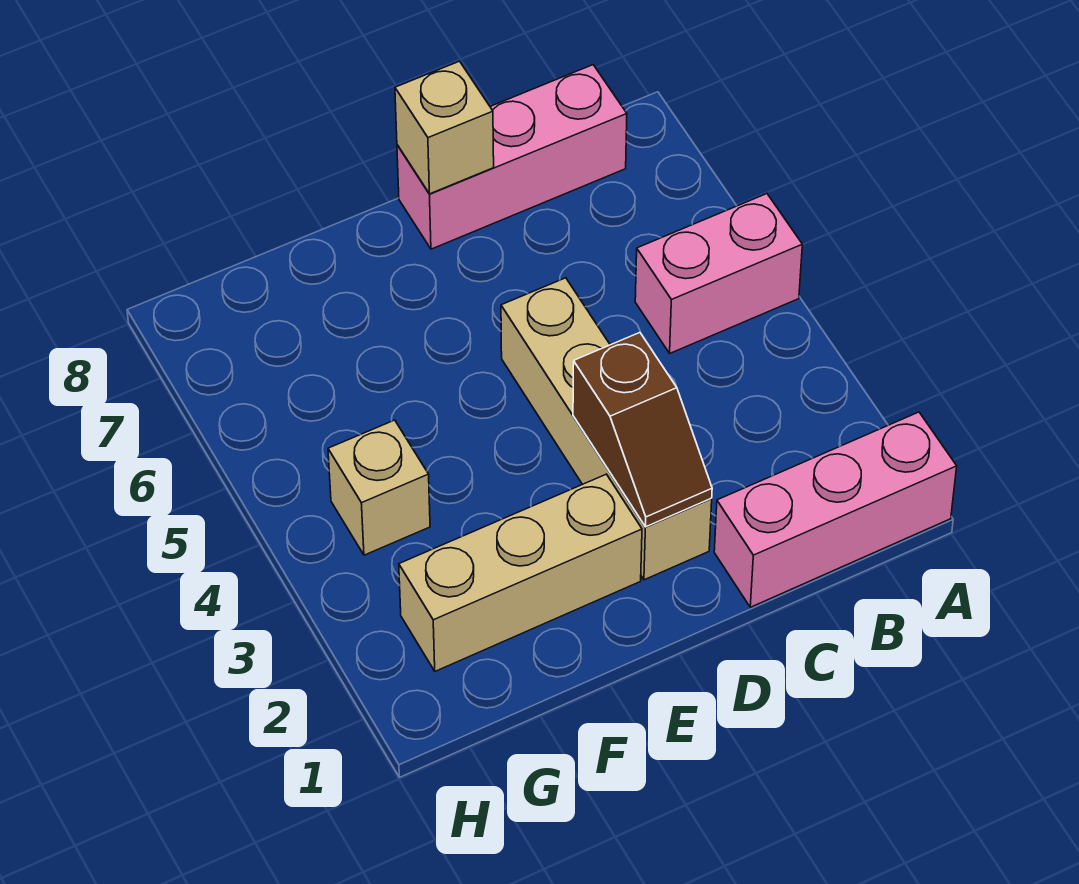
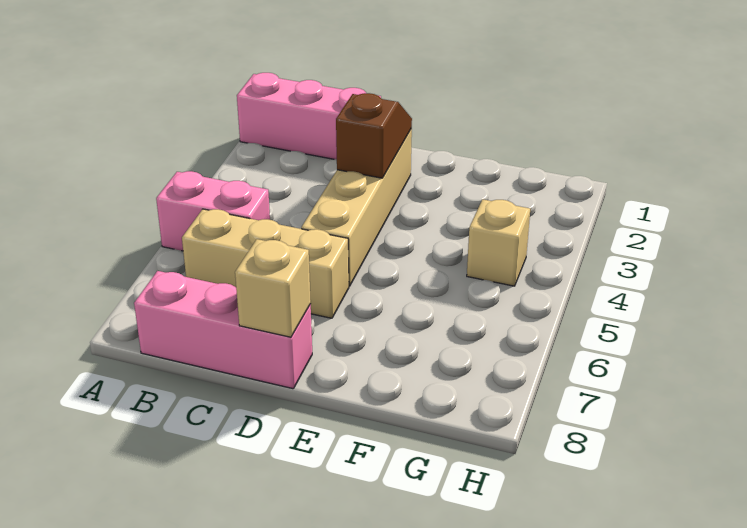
tan brick E2:G2 level 1 -> tan brick B6:D6 level 1

